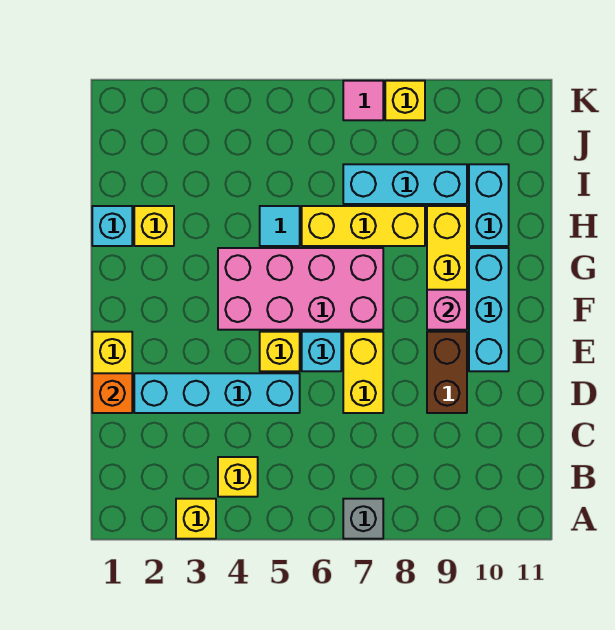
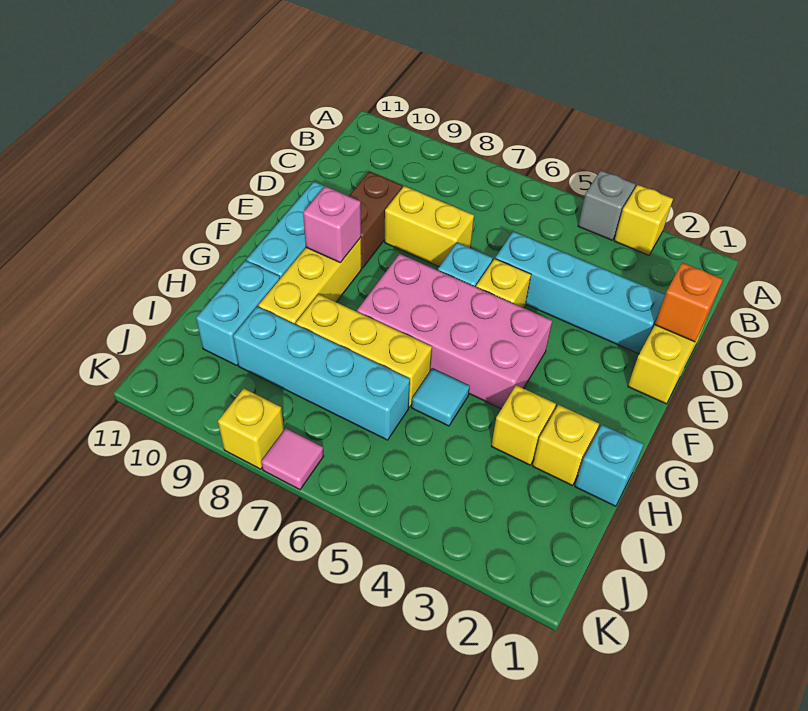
grey brick A7 level 1 -> grey brick A4 level 1
yellow brick B4 level 1 -> yellow brick H3 level 1
yellow brick D7:E7 level 1 -> yellow brick D7:D8 level 1
cyan brick I7:I9 level 1 -> cyan brick I6:I9 level 1

